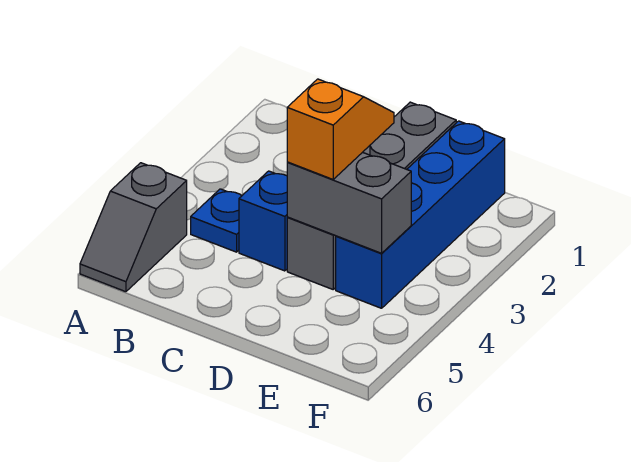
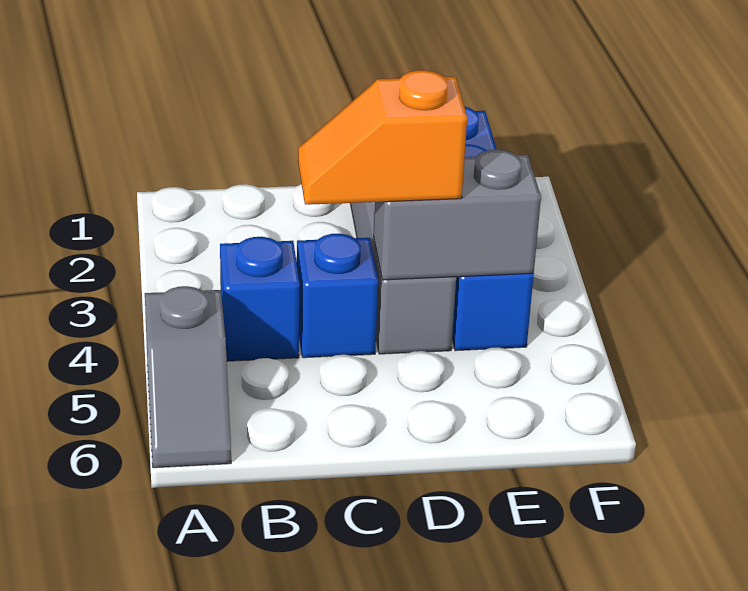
blue plate B4 level 1 -> blue brick B4 level 1
orange slope D3:D4 level 3 top 4 -> orange slope C4:D4 level 3 top D

